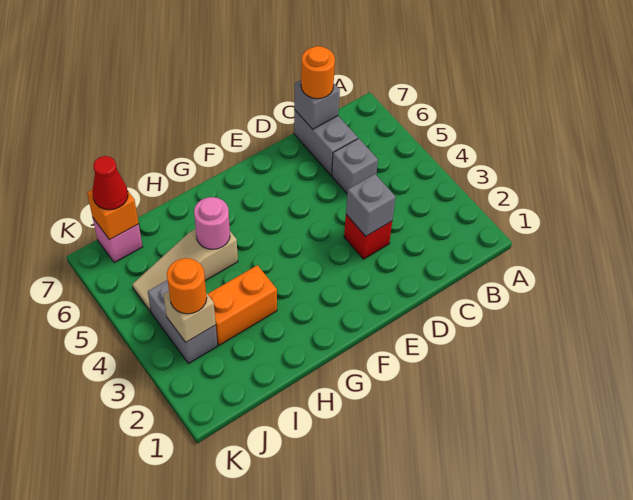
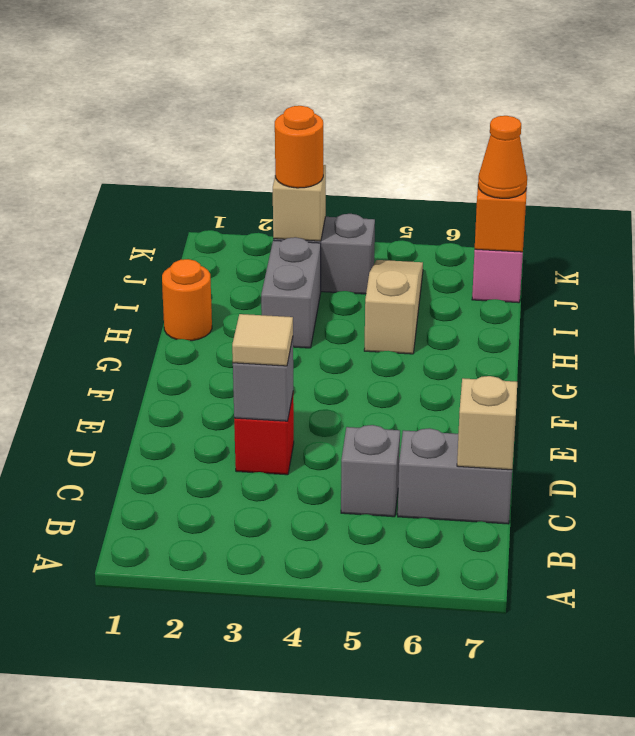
grey brick C7 level 2 -> tan brick C7 level 2
orange round brick C7 level 3 -> orange round brick H1 level 1
none -> tan tile D3 level 3
orange brick H3:I3 level 1 -> grey brick H3:I3 level 1
pink round brick H5 level 2 -> none
red cone J7 level 3 -> orange cone J7 level 3

